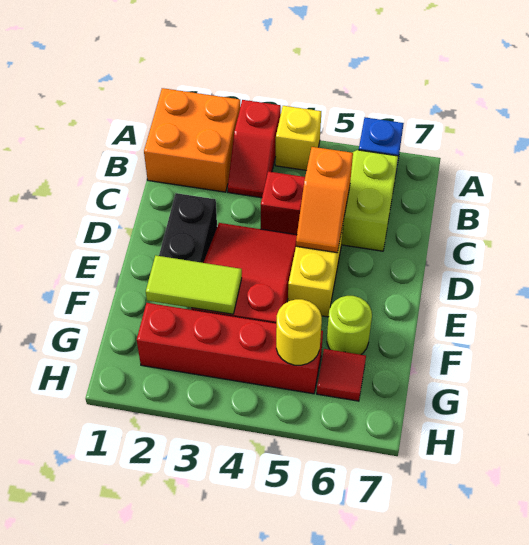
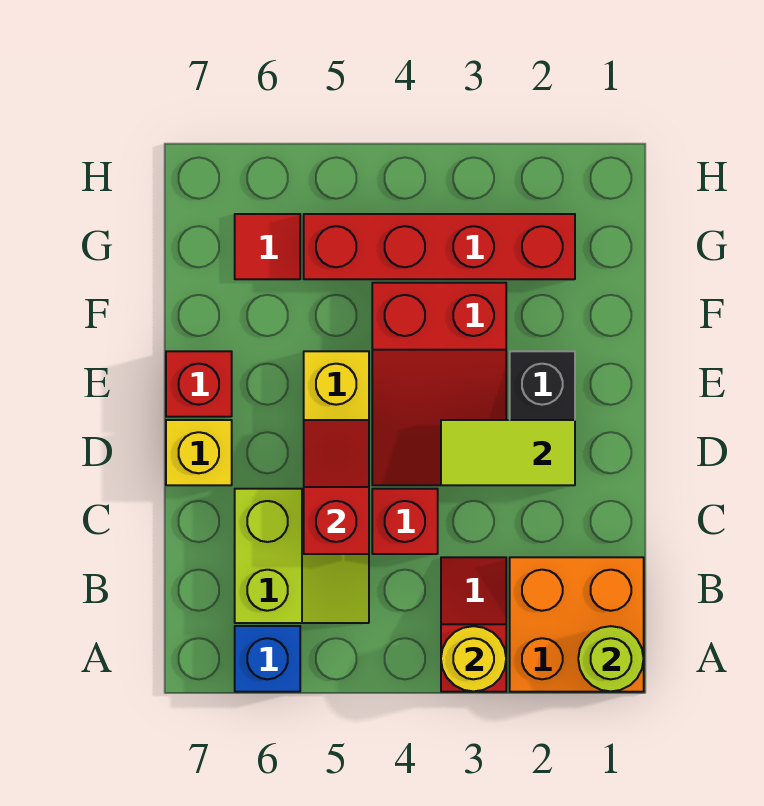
yellow brick A4 level 1 -> yellow brick D7 level 1
orange slope C5:D5 level 2 top C -> red slope C5:D5 level 2 top C
none -> red brick E7 level 1
lime tile F2:F3 level 2 -> lime tile D2:D3 level 2
lime round brick F6 level 1 -> lime round brick A1 level 2
yellow round brick G5 level 2 -> yellow round brick A3 level 2

